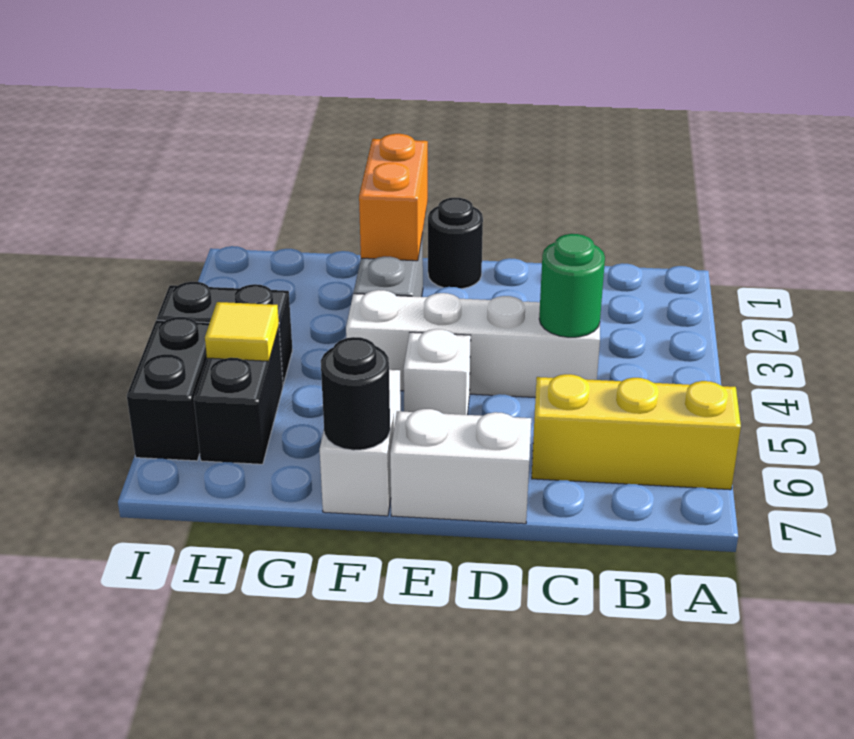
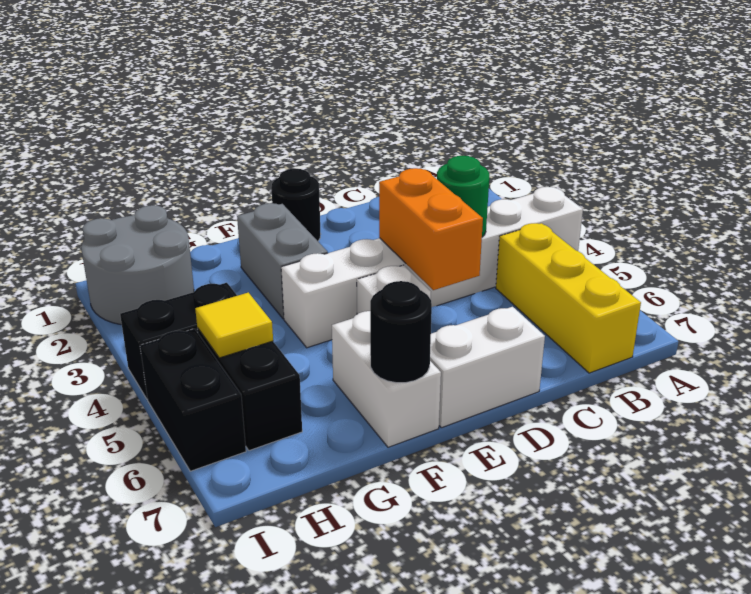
yellow brick A6:C6 level 1 -> yellow brick B5:B7 level 1
white brick C4:F4 level 1 -> white brick A4:F4 level 1
orange brick F1:F2 level 2 -> orange brick D4:D5 level 2
none -> grey round brick H1:I2 level 1

